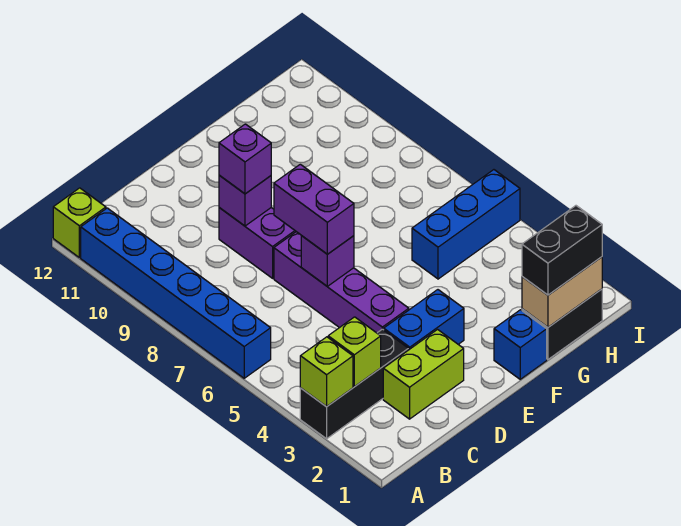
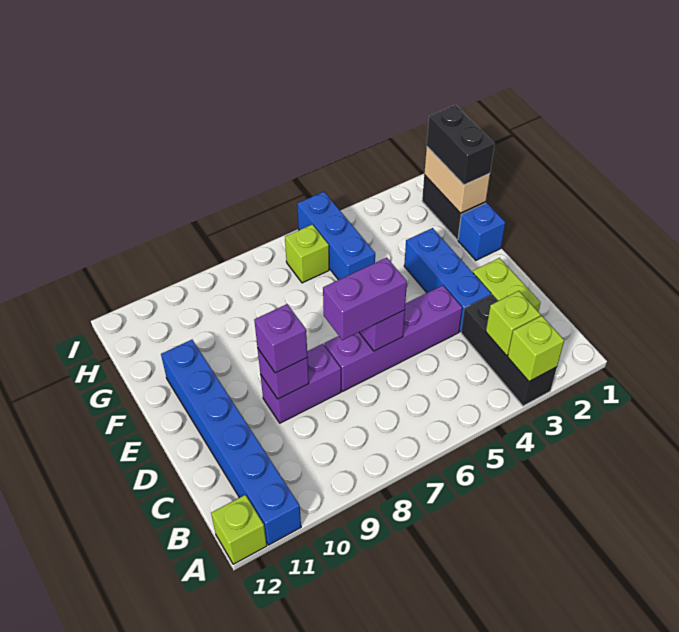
blue brick A6:A11 level 1 -> blue brick A11:F11 level 1
blue brick D3:E3 level 1 -> blue brick D3:F3 level 1
none -> lime brick H6 level 1

